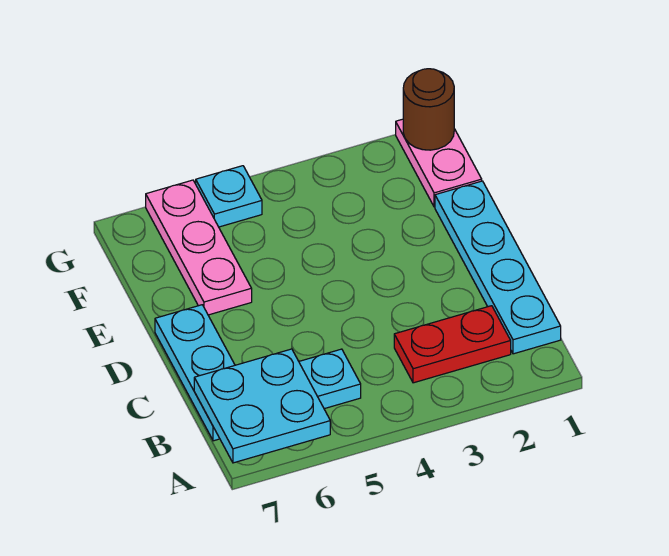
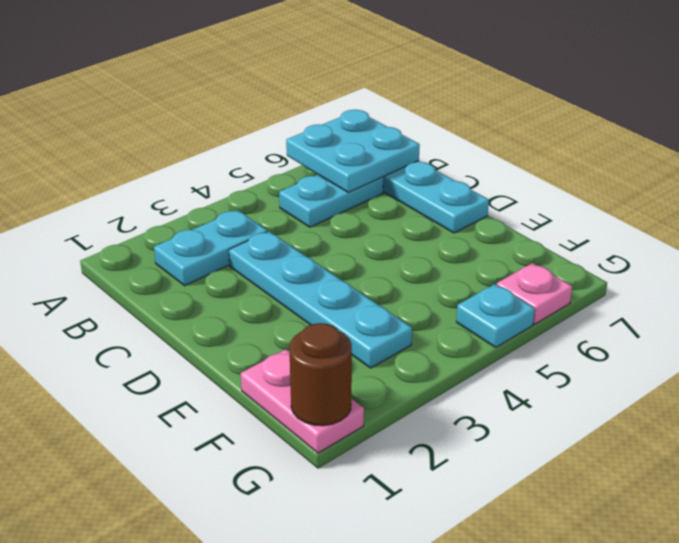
cyan plate B1:E1 level 1 -> cyan plate C3:F3 level 1
red plate B2:B3 level 1 -> cyan plate B2:B3 level 1
pink plate E6:G6 level 1 -> pink plate G6 level 1

